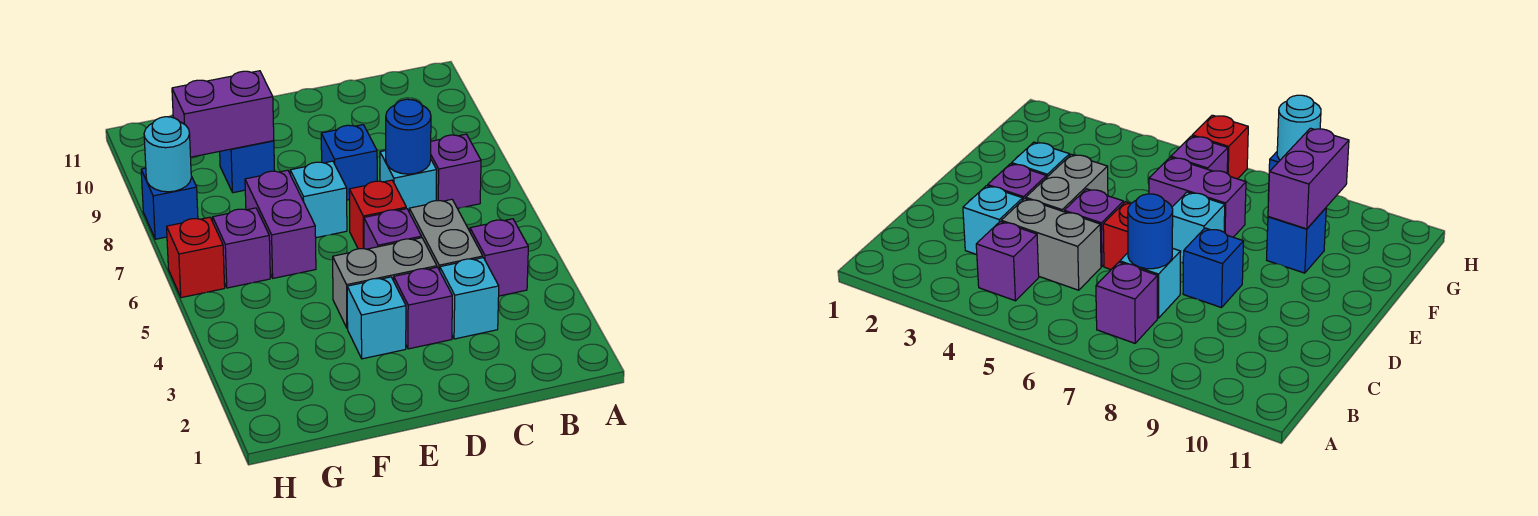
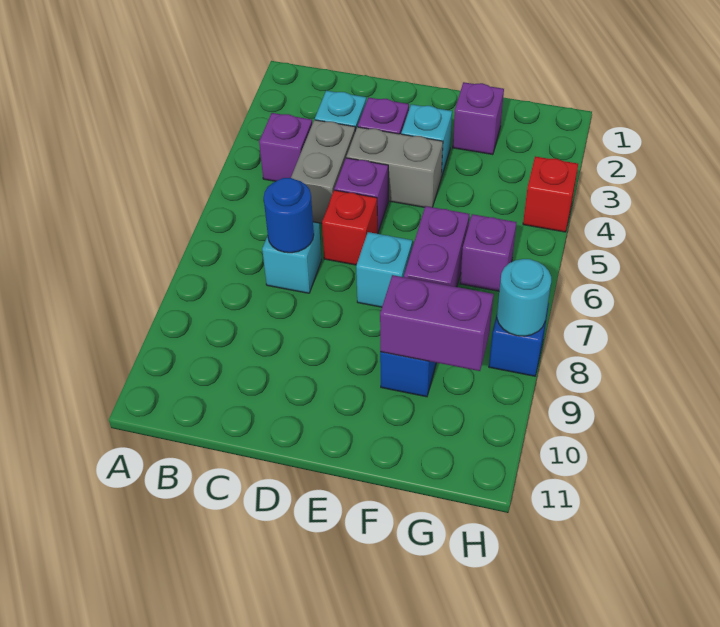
purple brick B7 level 1 -> purple brick F2 level 1
blue brick D8 level 1 -> none
red brick H6 level 1 -> red brick H4 level 1

